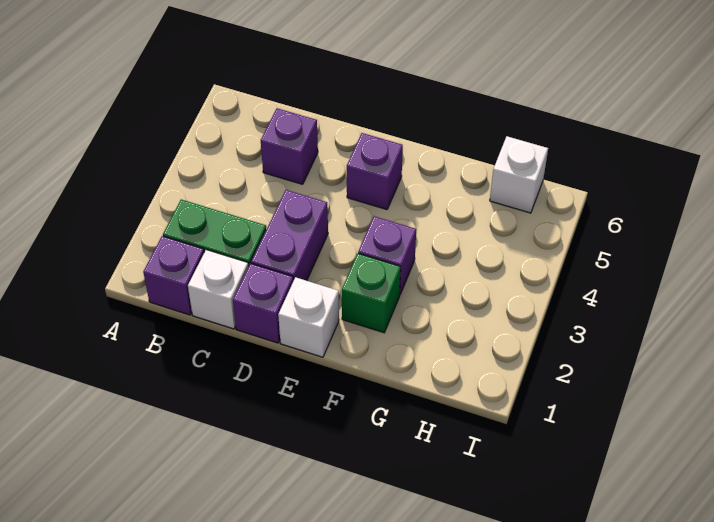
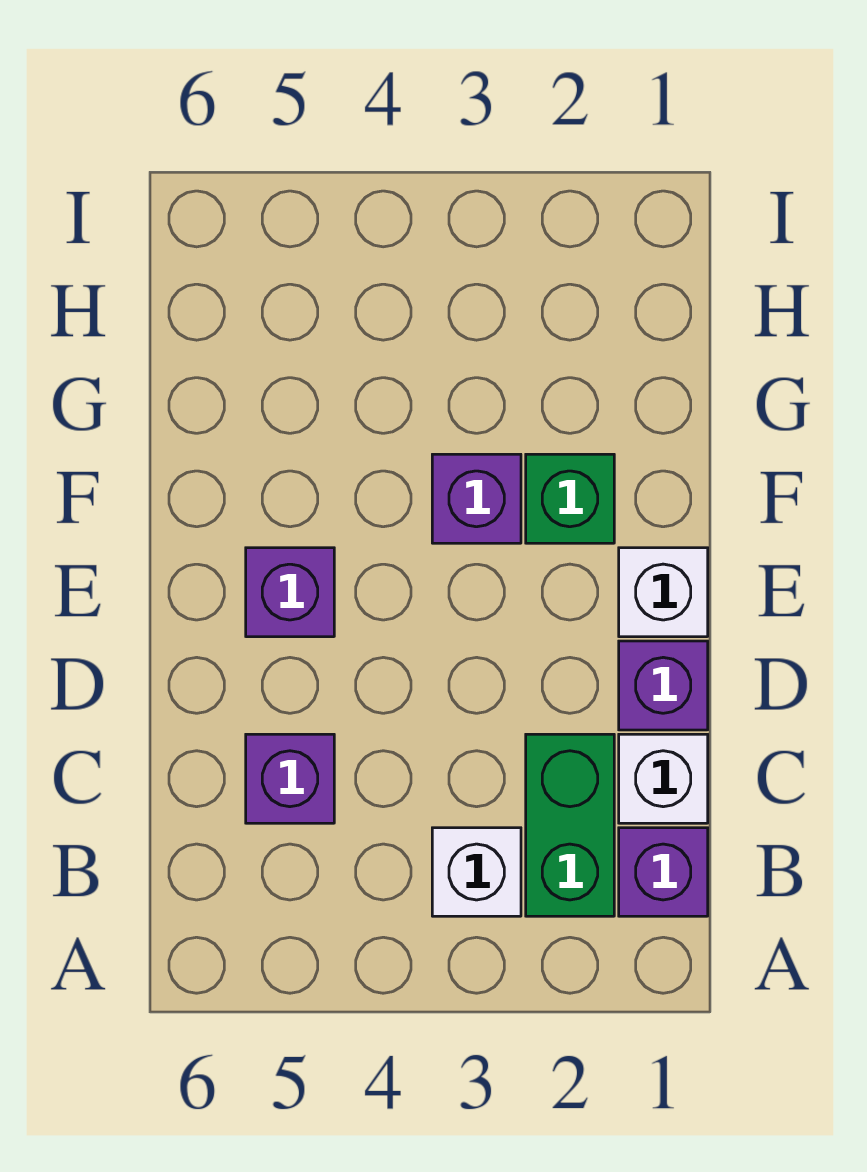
purple brick D2:D3 level 1 -> none
white brick H6 level 1 -> white brick B3 level 1

